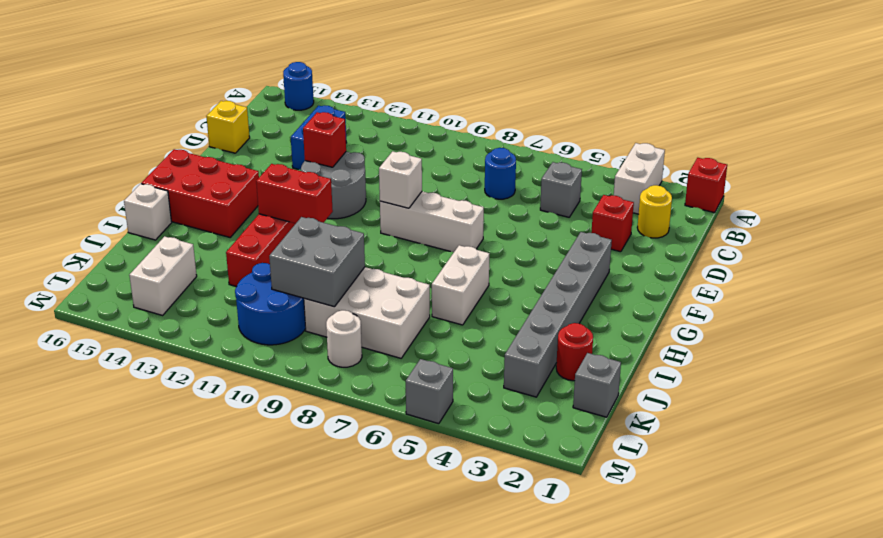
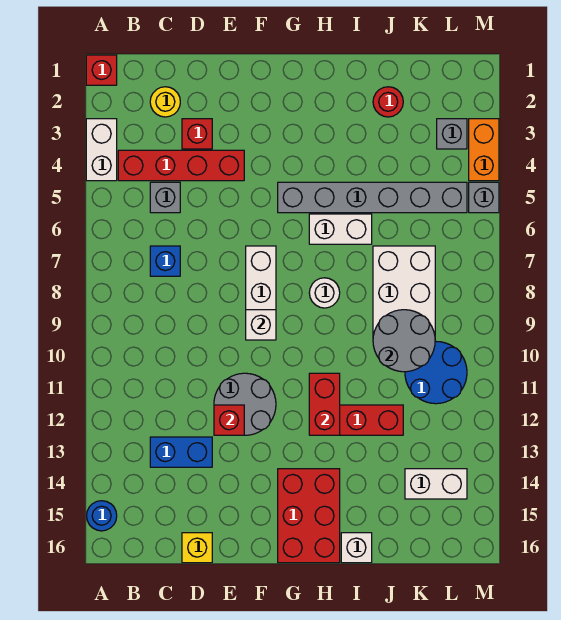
white brick A3:B3 level 1 -> white brick A3:A4 level 1
none -> red brick B4:E4 level 1
blue round brick C7 level 1 -> blue brick C7 level 1
grey brick F3:K3 level 1 -> grey brick G5:L5 level 1
grey brick J9:K10 level 2 -> grey round brick J9:K10 level 2
grey brick K1 level 1 -> grey brick L3 level 1
white round brick L8 level 1 -> white round brick H8 level 1
none -> orange brick M3:M4 level 1

